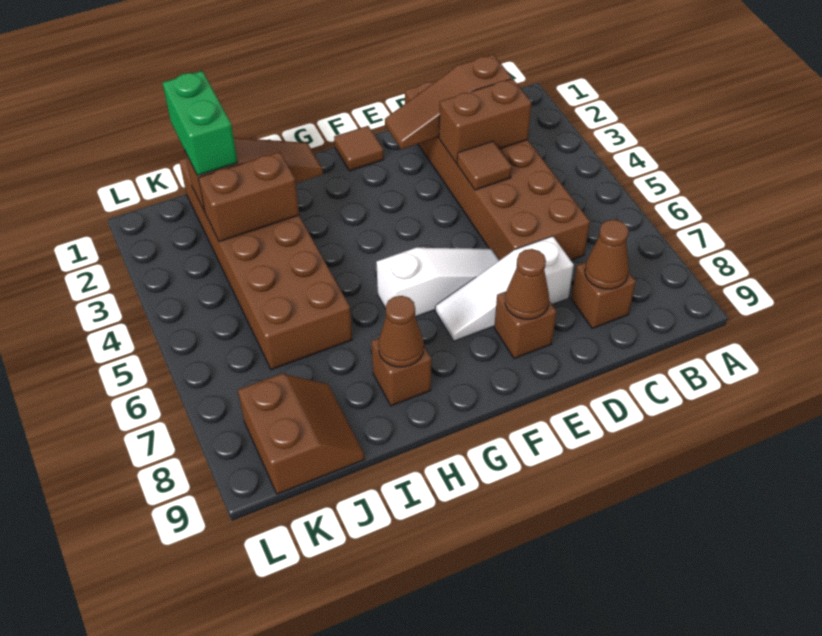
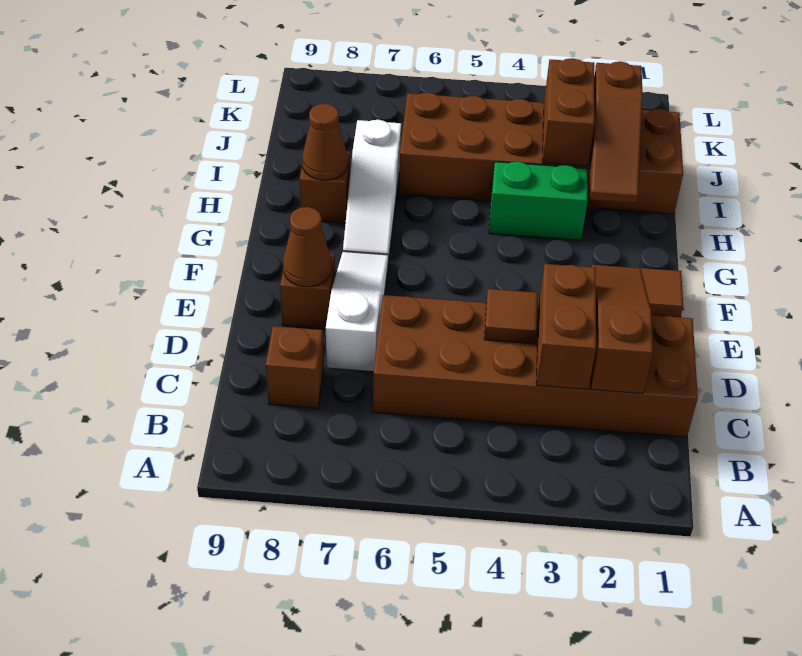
brown cone C8 level 2 -> none
white slope E6:G6 level 1 top G -> white slope G7:I7 level 1 top I
green brick J1:J2 level 3 -> green brick H3:H4 level 1
brown slope J8:K9 level 1 top K -> none

